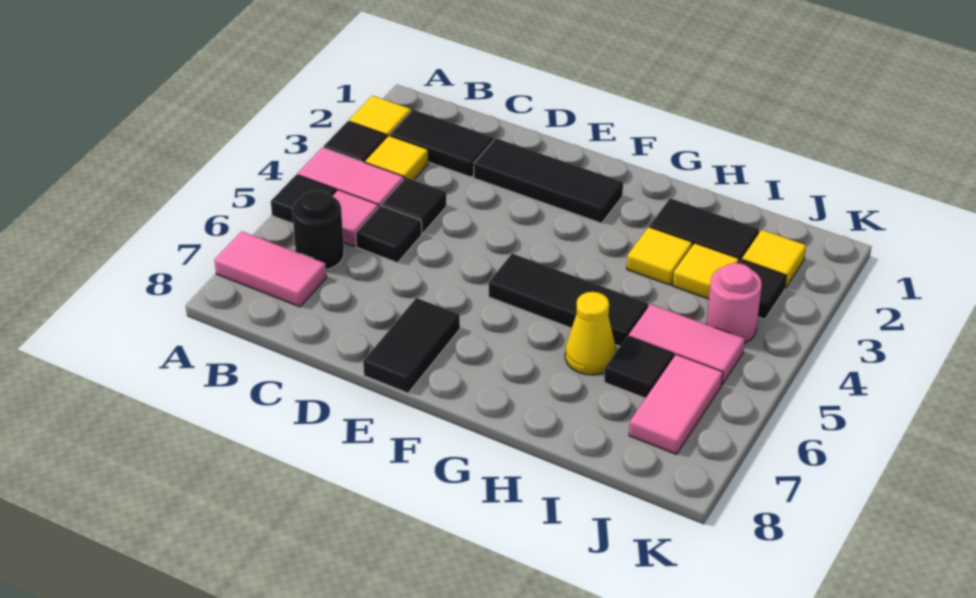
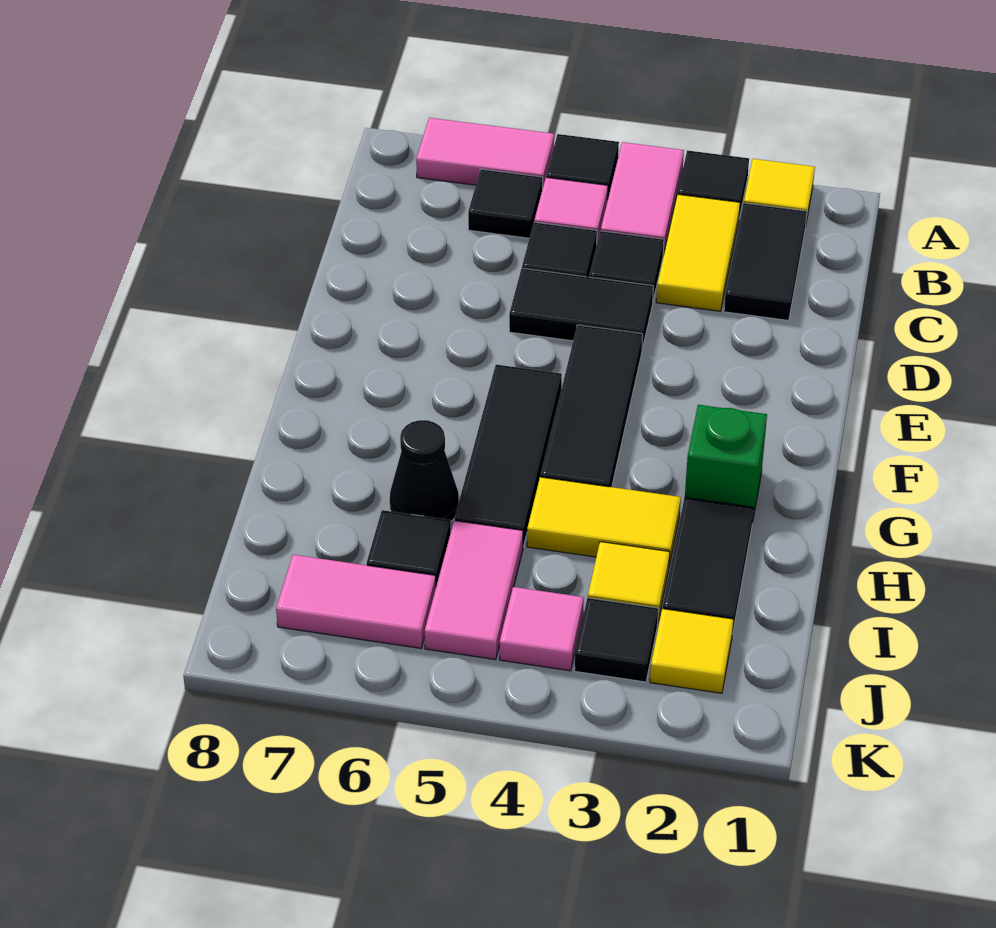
pink tile A7:B7 level 1 -> pink tile A6:A7 level 1
yellow tile B3 level 1 -> yellow tile B3:C3 level 1
black round brick B6 level 1 -> black tile B6 level 1
black tile D2:F2 level 1 -> black tile E4:G4 level 1
black tile E7:E8 level 1 -> black tile D4:D5 level 1
none -> green brick G2 level 1
yellow tile H3 level 1 -> yellow tile H3:H4 level 1
yellow cone H6 level 1 -> black cone H6 level 1
pink round brick J4 level 1 -> pink tile J4 level 1

